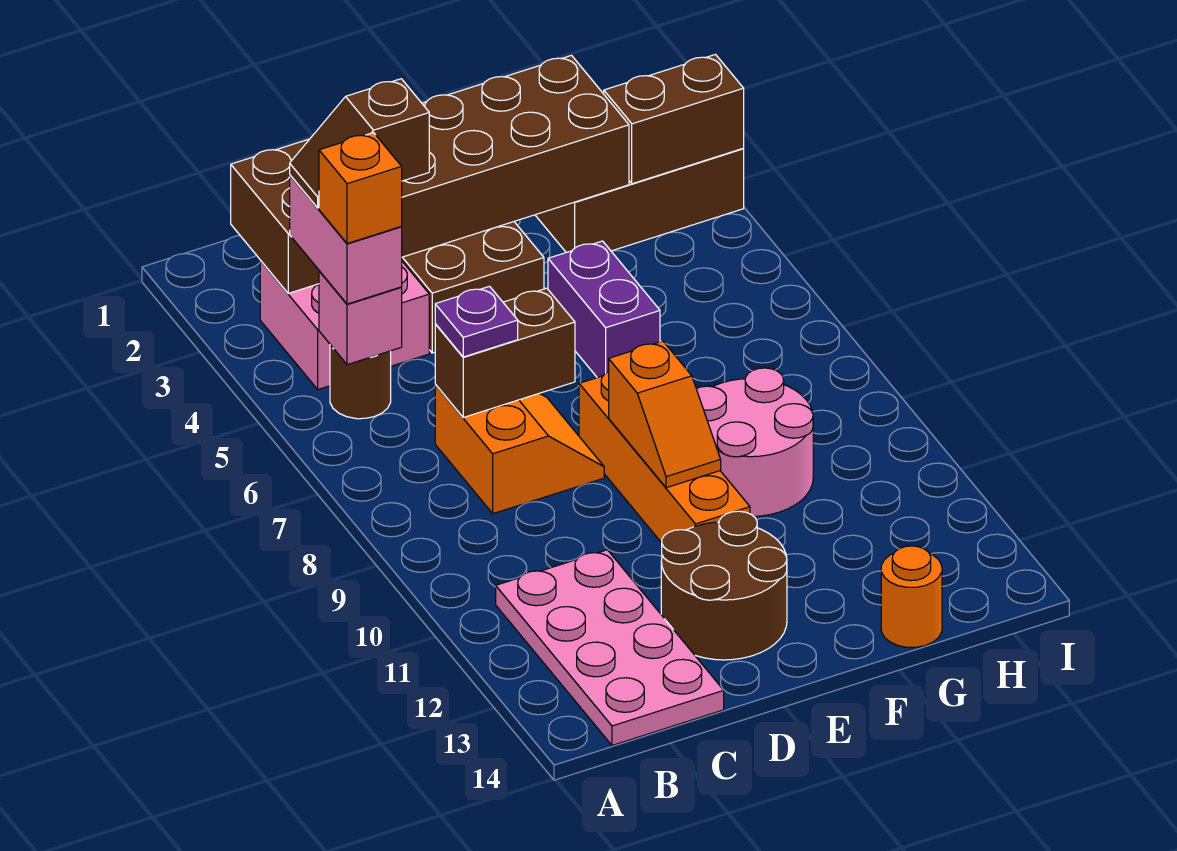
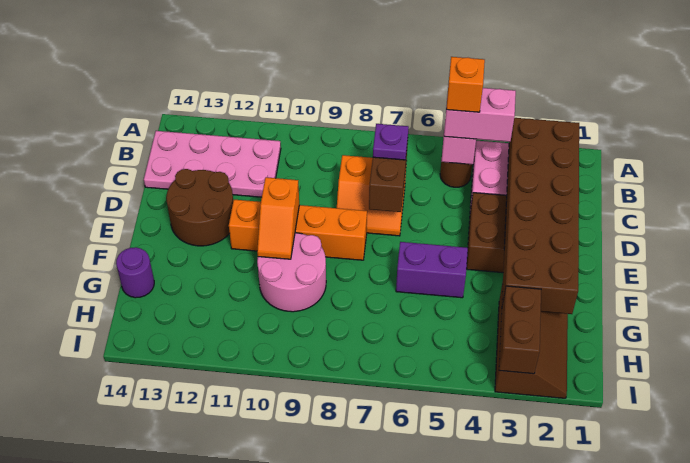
brown slope B4:C4 level 4 top C -> none
orange slope E9:E10 level 2 top 9 -> orange slope E10:F10 level 2 top E
orange round brick G14 level 1 -> purple round brick G14 level 1

